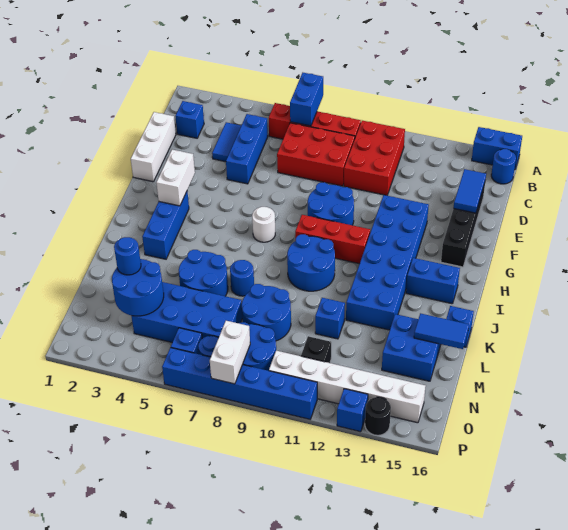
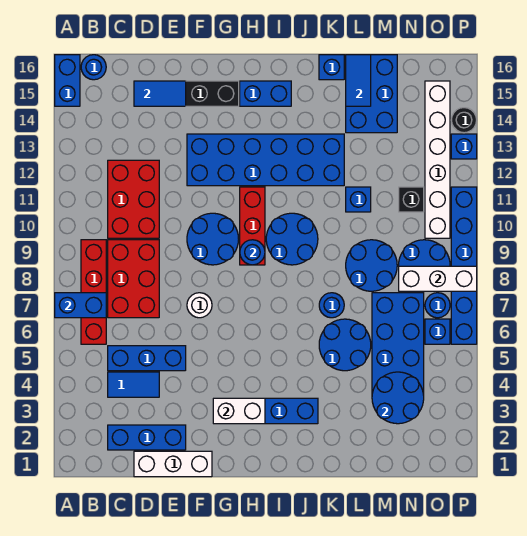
red brick B10:D11 level 1 -> red brick C10:D12 level 1
blue brick C2 level 1 -> blue brick C2:E2 level 1
white round brick H7 level 1 -> white round brick F7 level 1
blue brick I14:I15 level 1 -> blue brick H15:I15 level 1
blue brick L14:M15 level 1 -> blue brick L14:M16 level 1
blue round brick M3 level 3 -> blue round brick H9 level 2
white brick O8:P8 level 2 -> white brick N8:P8 level 2

